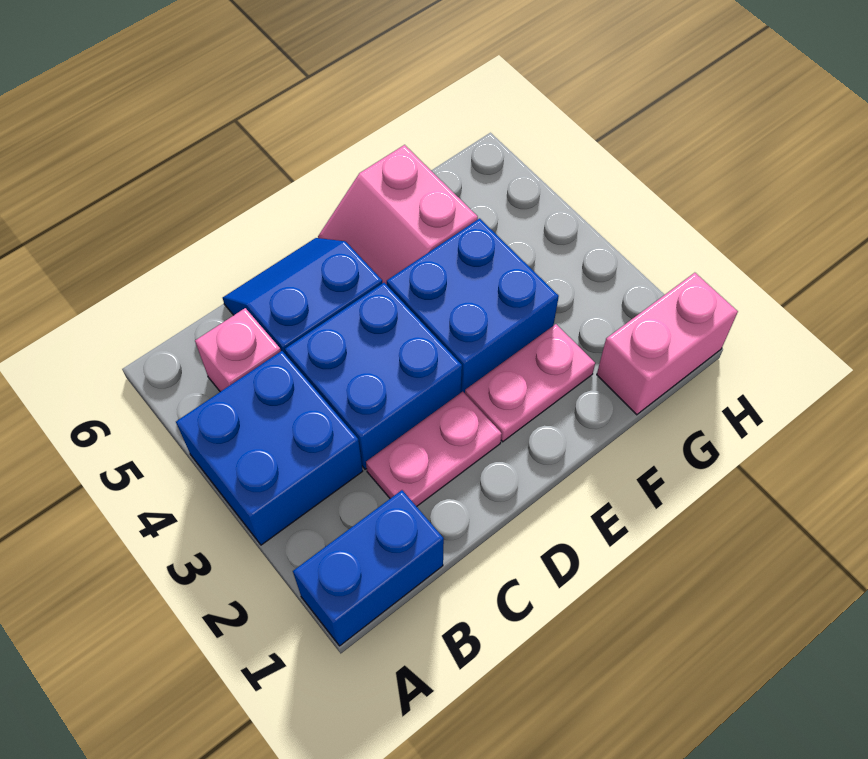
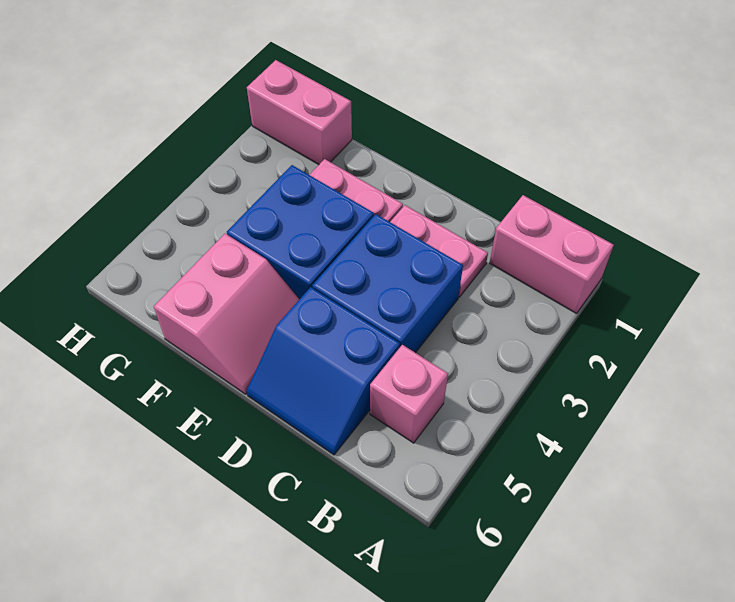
blue brick A1:B1 level 1 -> pink brick A1:B1 level 1
blue brick A3:B4 level 1 -> none

